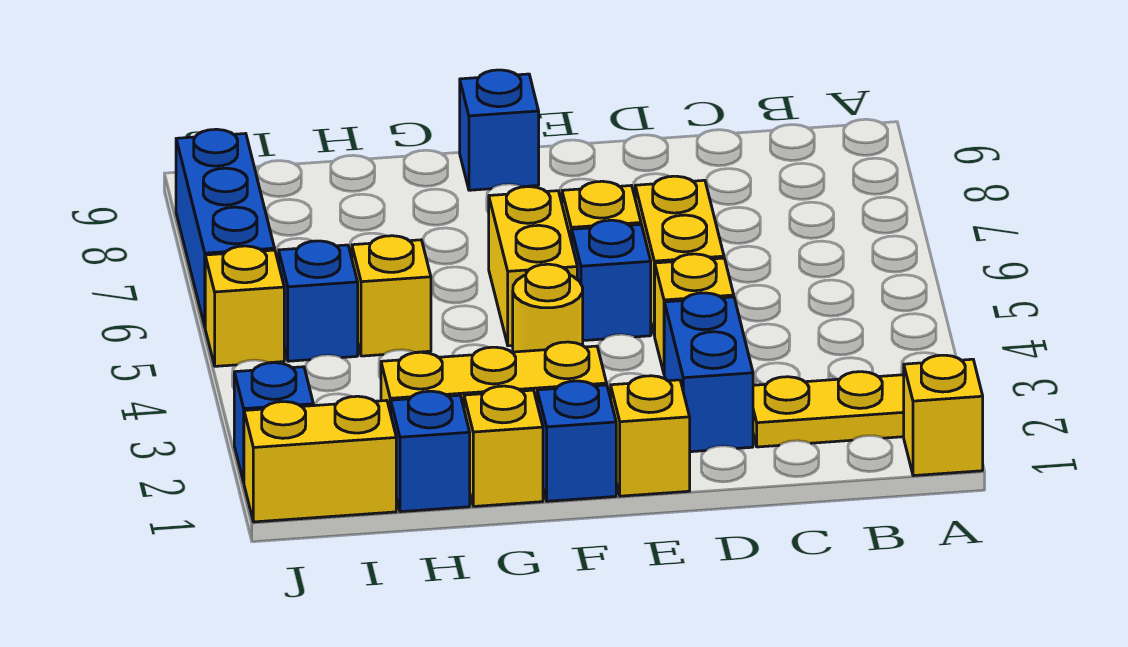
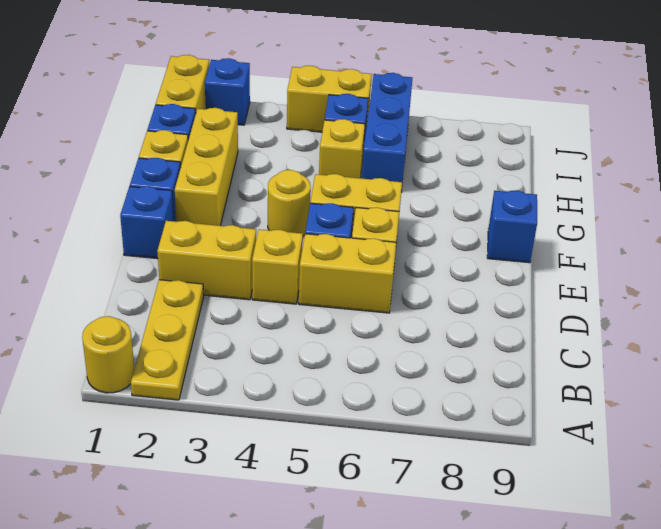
yellow brick A1 level 1 -> yellow round brick A1 level 1
blue brick D2:D3 level 1 -> yellow brick D2:D3 level 1
yellow brick E1 level 1 -> blue brick E1 level 1
yellow brick J5 level 1 -> yellow brick J4:J5 level 1
blue brick J6:J8 level 1 -> blue brick H6:J6 level 1

